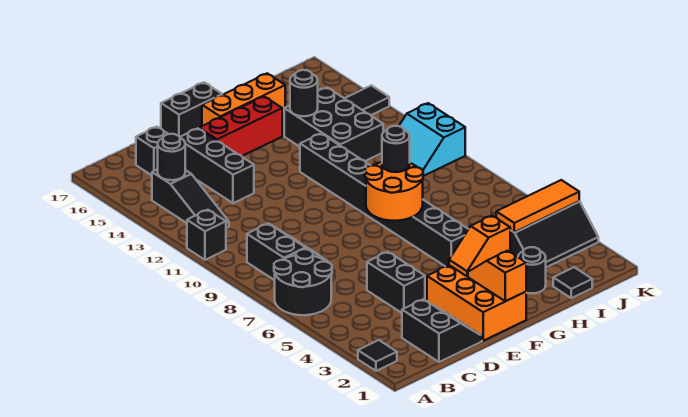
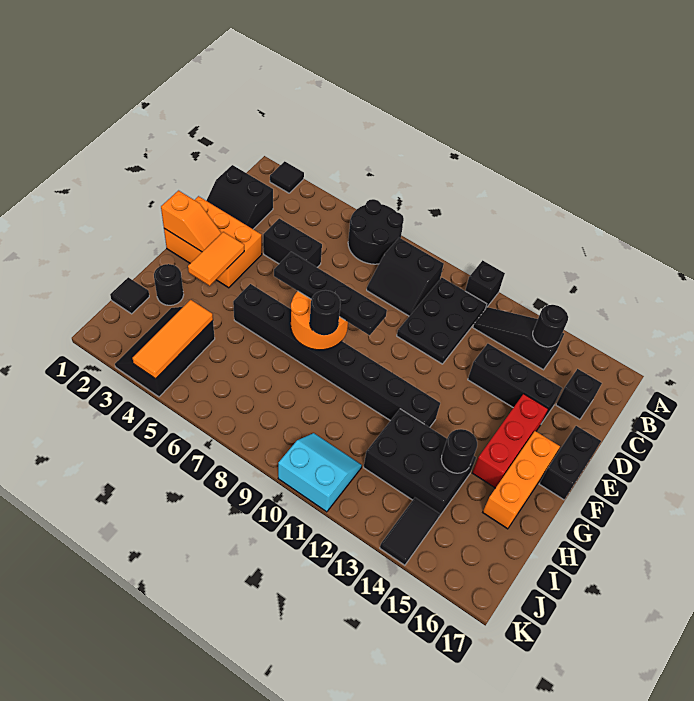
none -> black plate B10:D11 level 1
orange slope F3:G3 level 2 top G -> orange tile F3:G3 level 2
none -> black plate F6:F9 level 3

